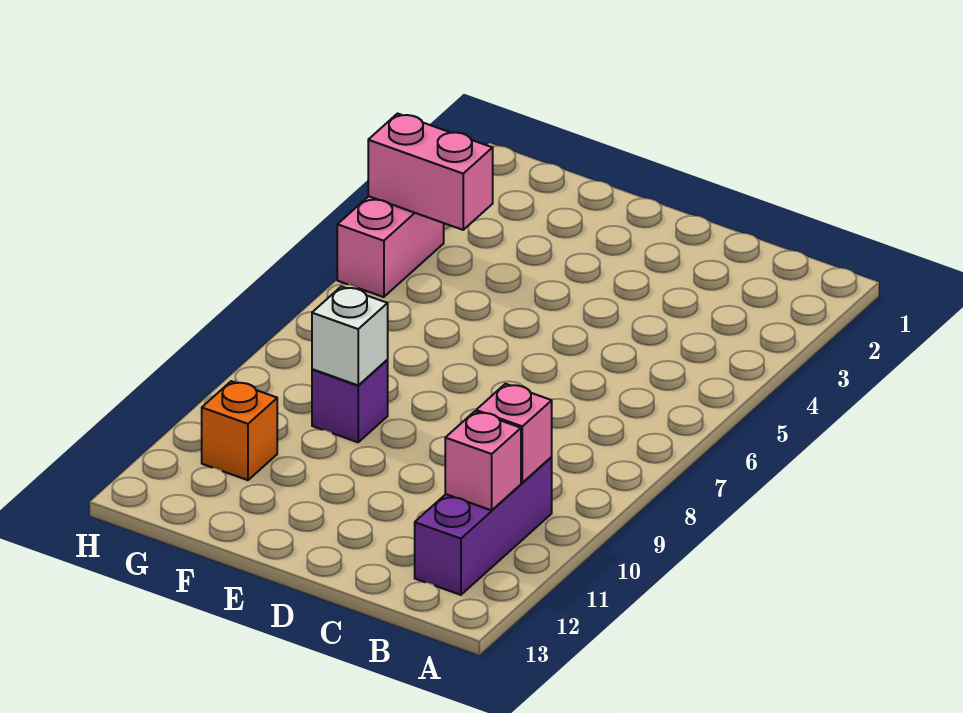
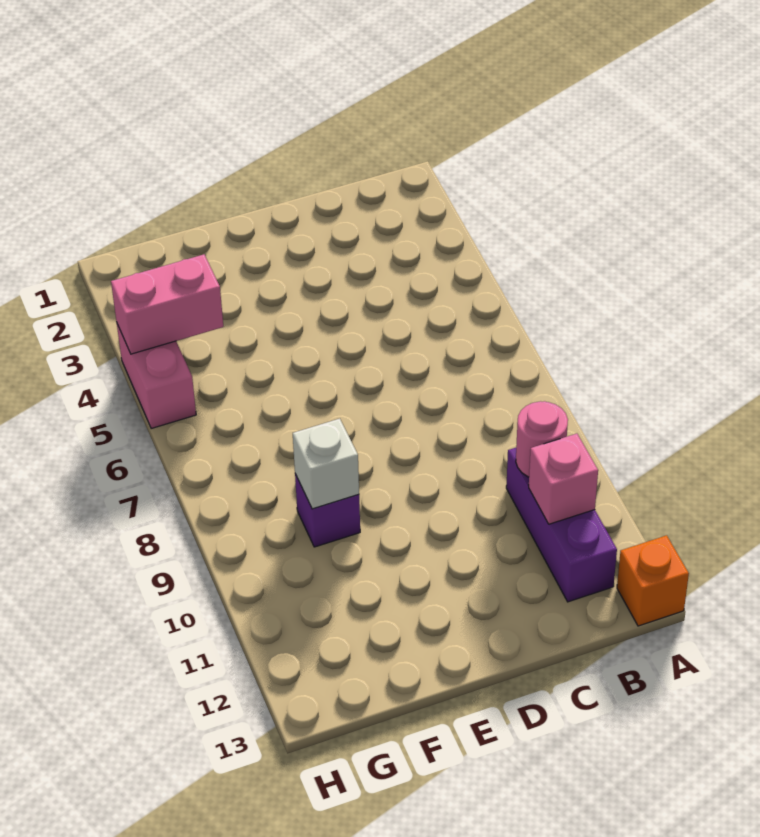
pink brick B10 level 2 -> pink round brick B10 level 2
orange brick G11 level 1 -> orange brick A13 level 1

